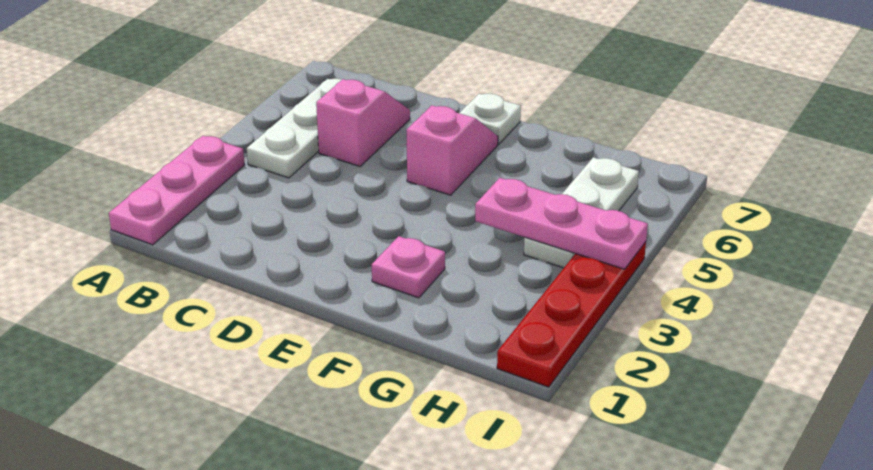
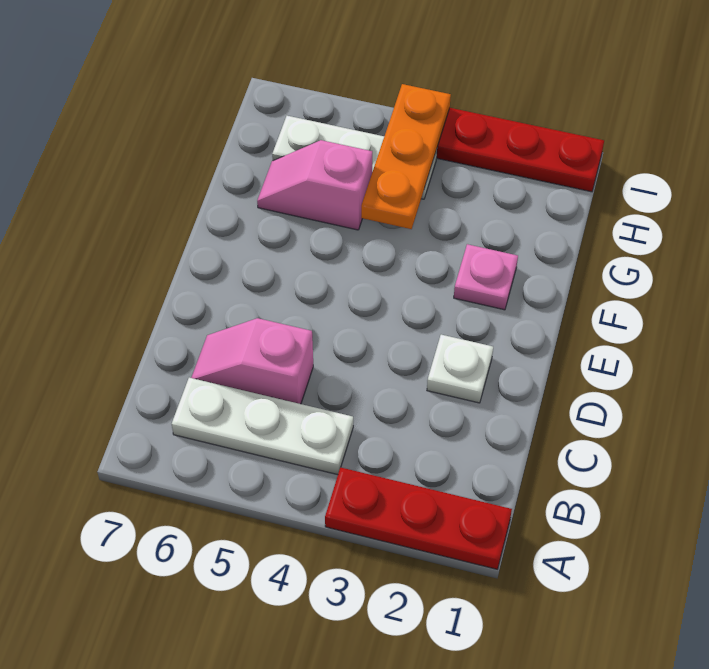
pink plate A1:A3 level 1 -> red plate A1:A3 level 1
pink slope E5:E6 level 1 top 5 -> pink slope G5:G6 level 1 top 5
white plate E7 level 1 -> white plate D2 level 1
pink plate G4:I4 level 2 -> orange plate G4:I4 level 2

